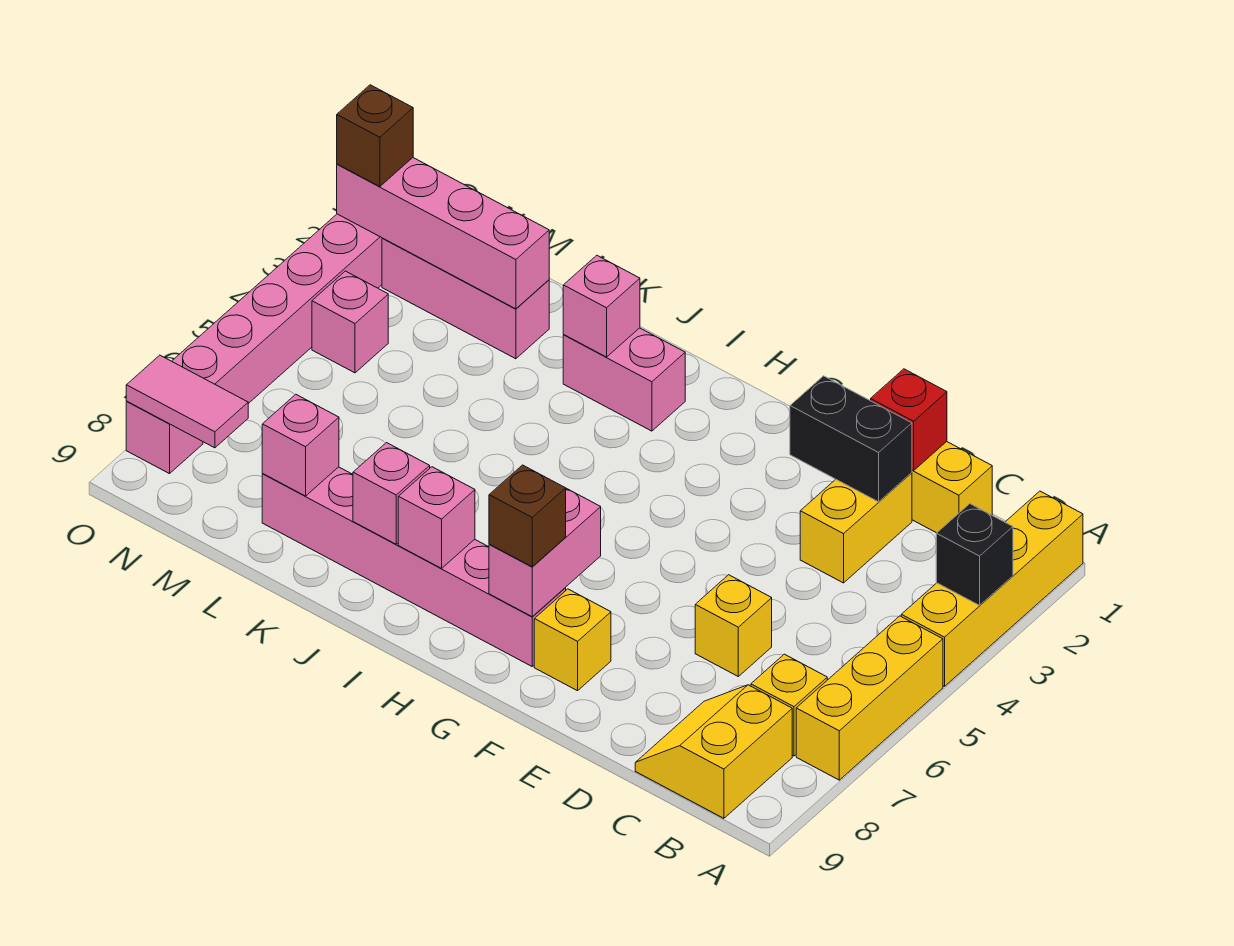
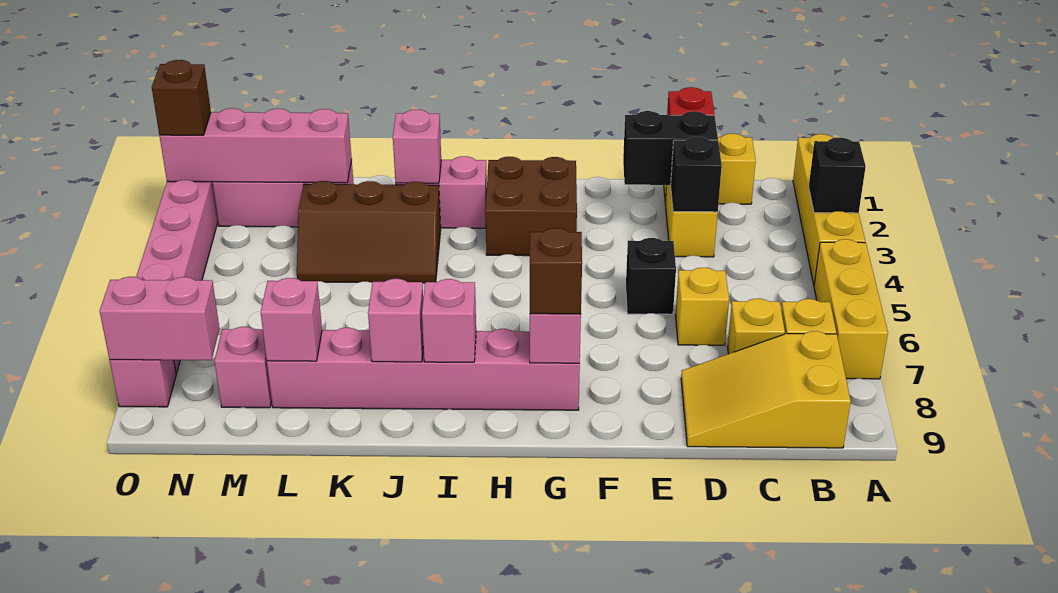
yellow slope B8:C9 level 1 top B -> yellow slope B8:D9 level 1 top B
none -> black brick D3 level 2
none -> black brick E5 level 1
yellow brick F8 level 1 -> yellow brick C7 level 1
none -> brown brick G2:H3 level 1
none -> brown slope J3:L4 level 1 top 3
pink brick N4 level 1 -> pink brick M8 level 1
pink tile N8:O8 level 2 -> pink brick N8:O8 level 2

